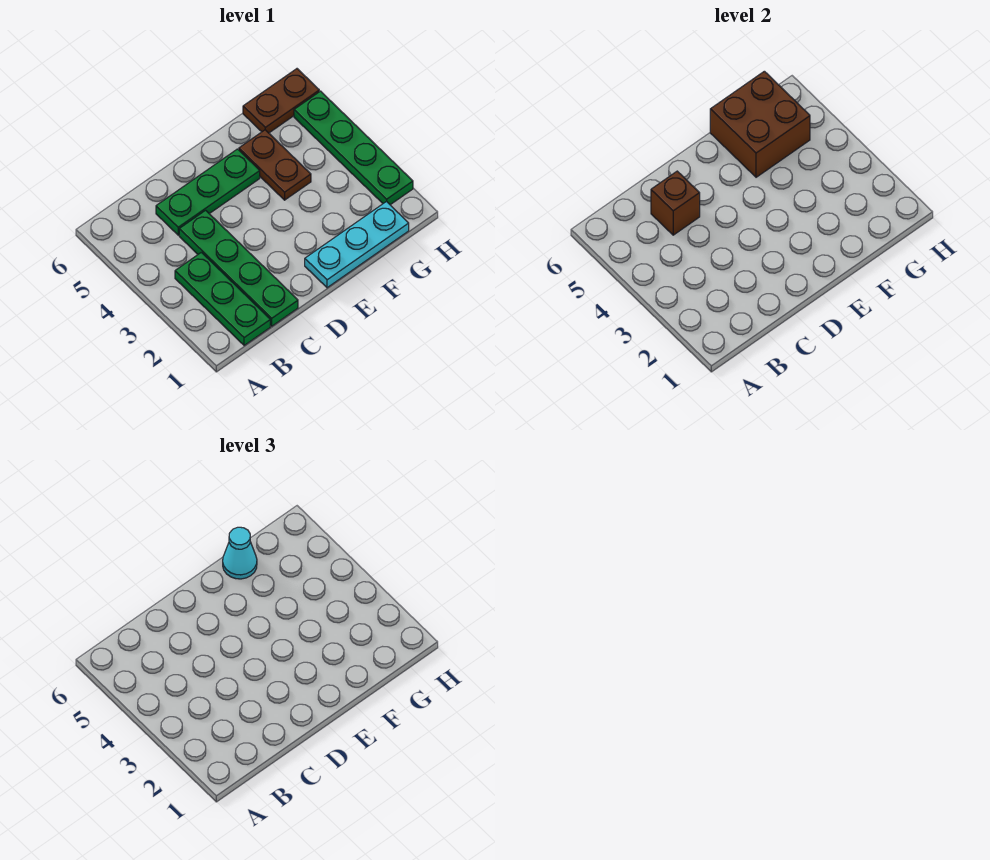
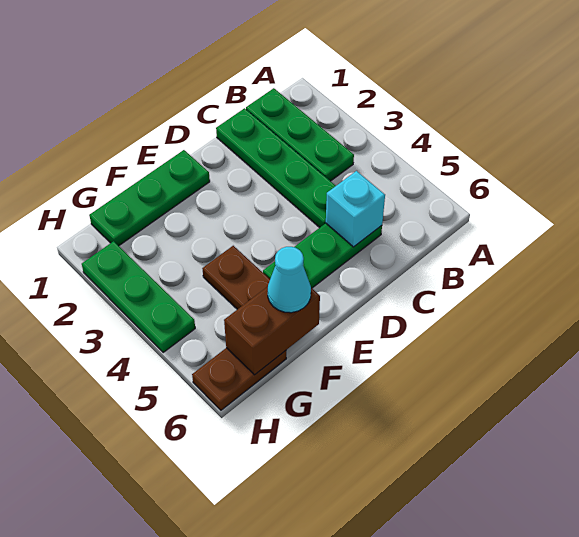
brown brick C5 level 2 -> cyan brick C5 level 2
cyan plate E1:G1 level 1 -> green plate E1:G1 level 1
brown brick F5:G6 level 2 -> brown brick F6:G6 level 2
green plate H2:H5 level 1 -> green plate H2:H4 level 1

